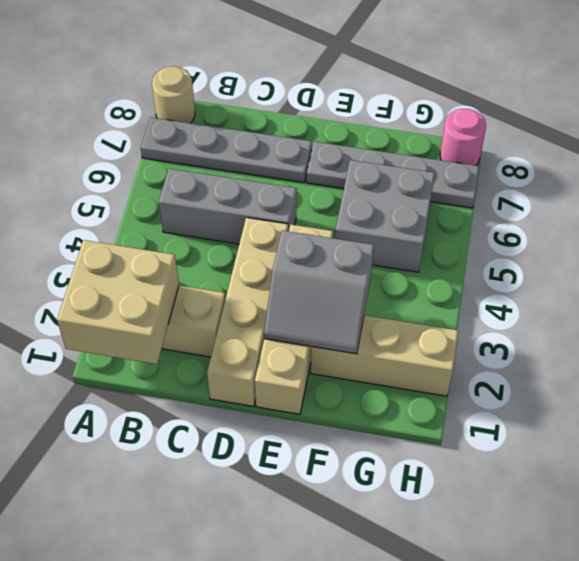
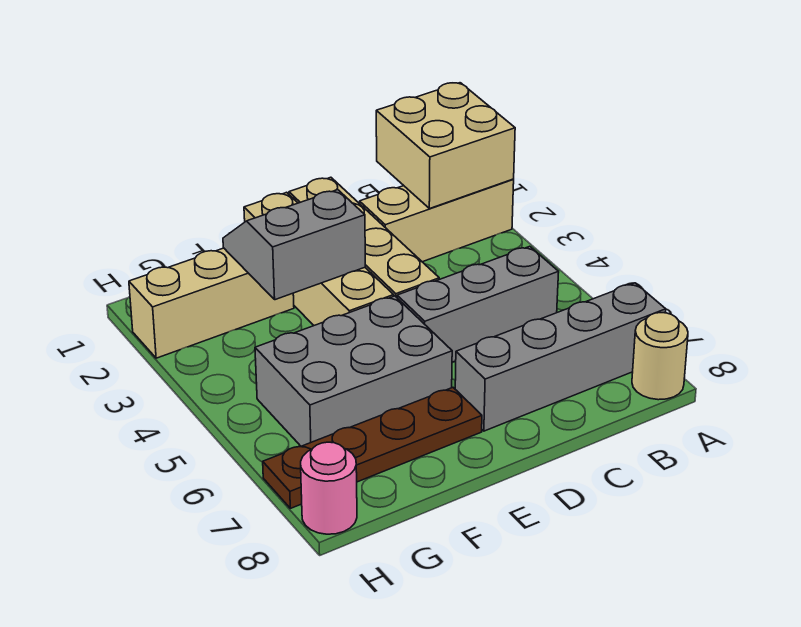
grey plate A7:D7 level 1 -> grey brick A7:D7 level 1
grey plate E7:H7 level 1 -> brown plate E7:H7 level 1
grey brick F5:G6 level 1 -> grey brick E5:G6 level 1

